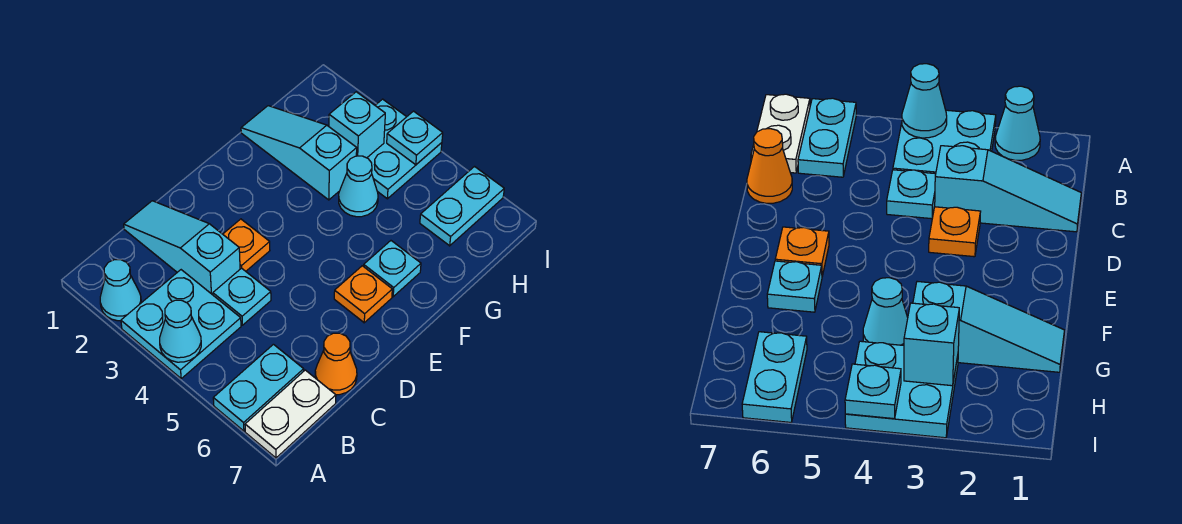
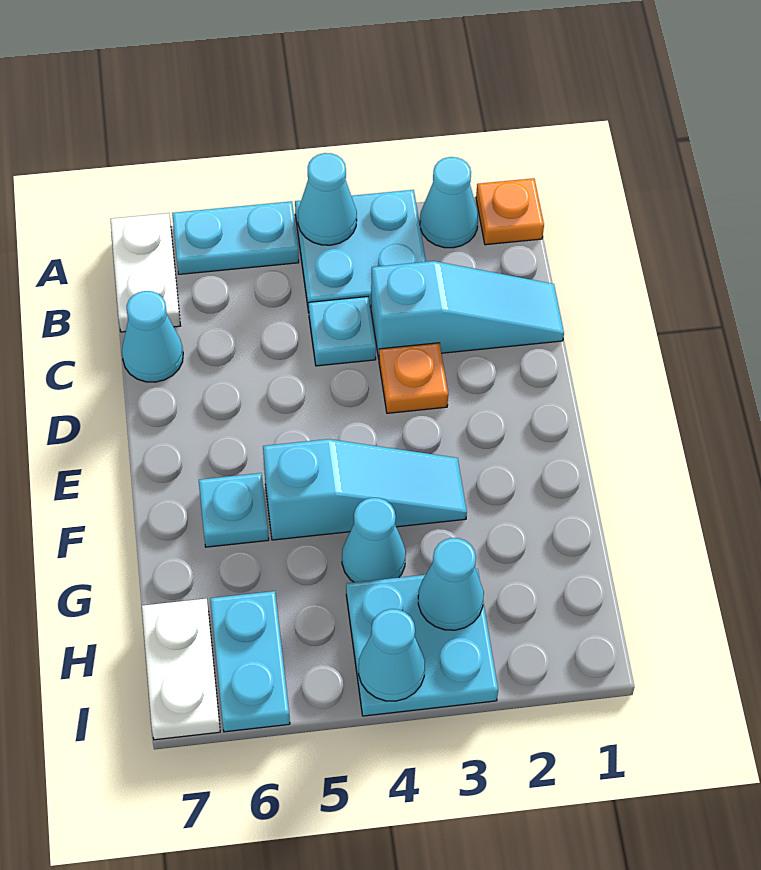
cyan plate A6:B6 level 1 -> cyan plate A5:A6 level 1
orange cone C7 level 1 -> cyan cone C7 level 1
orange plate E6 level 1 -> orange plate A1 level 1
cyan slope G1:G3 level 1 top 3 -> cyan slope F3:F5 level 1 top 5
cyan brick H3 level 2 -> cyan cone H3 level 2
none -> white plate H7:I7 level 1
cyan plate I4 level 2 -> cyan cone I4 level 2

